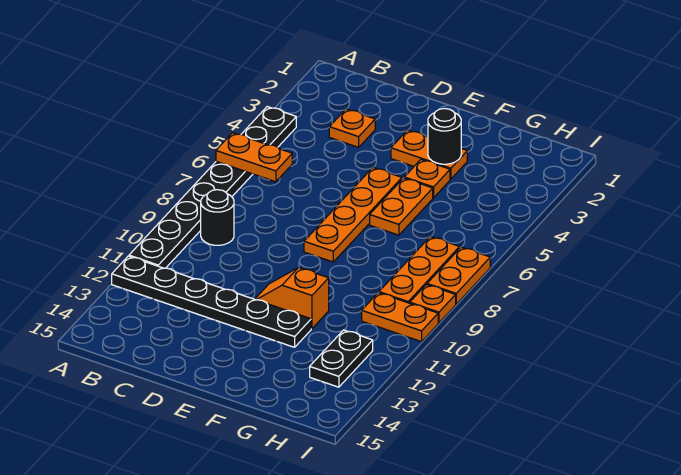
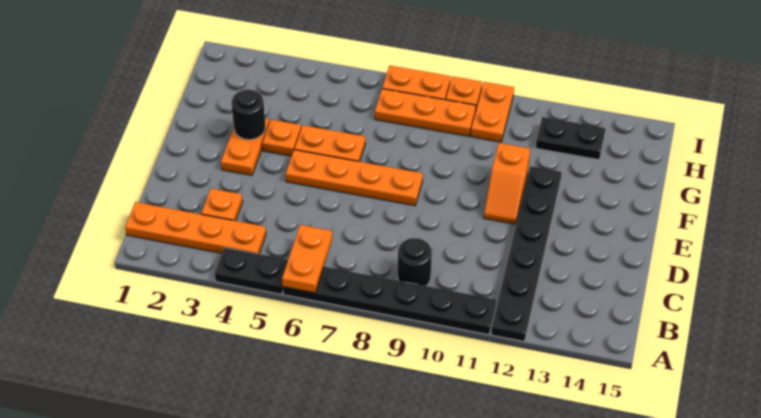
none -> orange plate B1:B4 level 1

